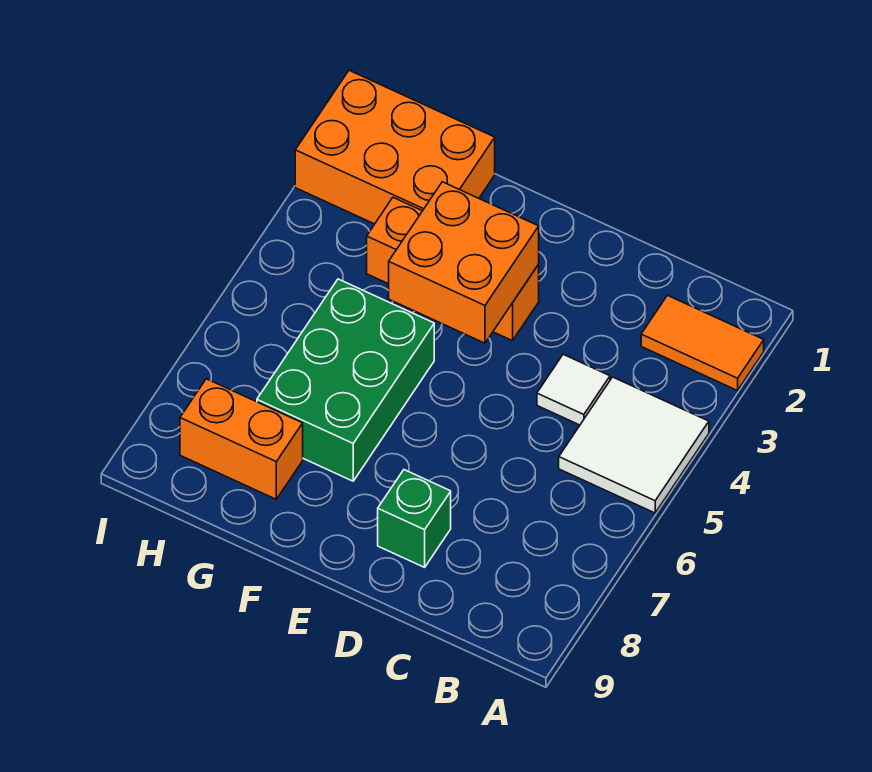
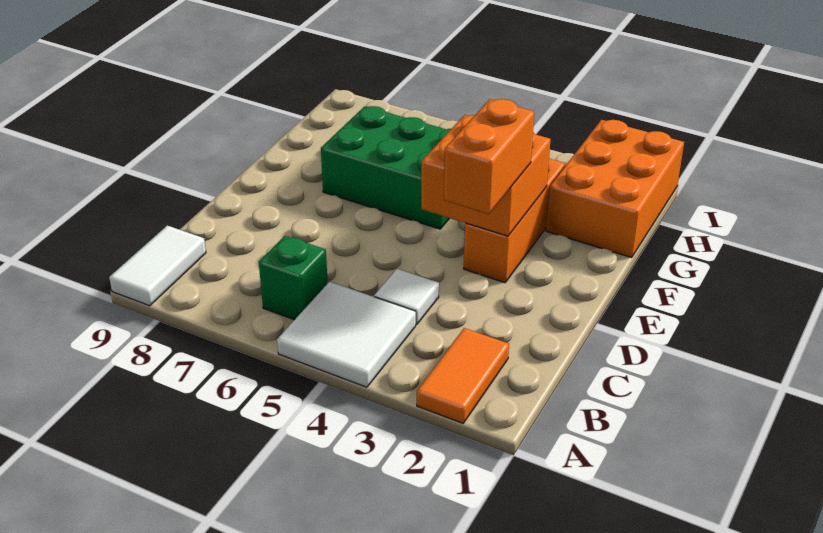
none -> white tile A9:B9 level 1
green brick D8 level 1 -> green brick B6 level 1
orange brick G8:H8 level 1 -> orange brick D3:E3 level 3

